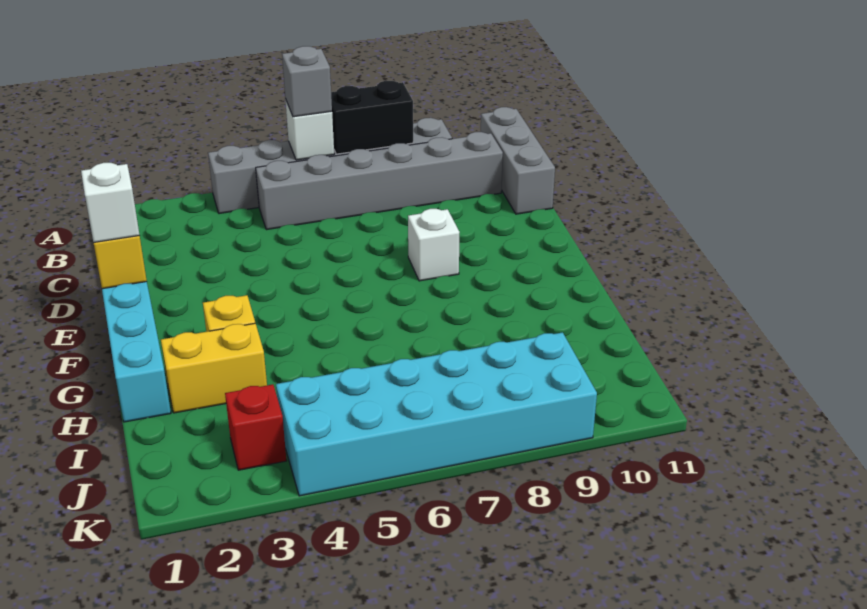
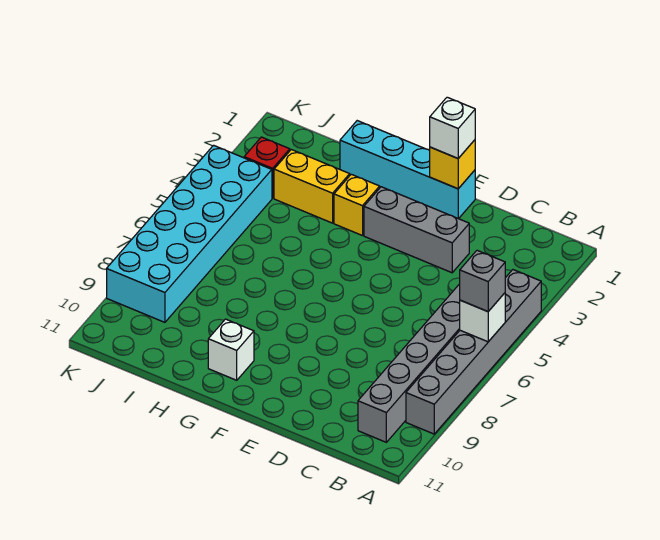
black brick A7:A8 level 2 -> none
grey brick A11:C11 level 1 -> grey brick D3:F3 level 1
white brick E8 level 1 -> white brick G10 level 1
yellow brick H2:H3 level 1 -> yellow brick H3:I3 level 1

